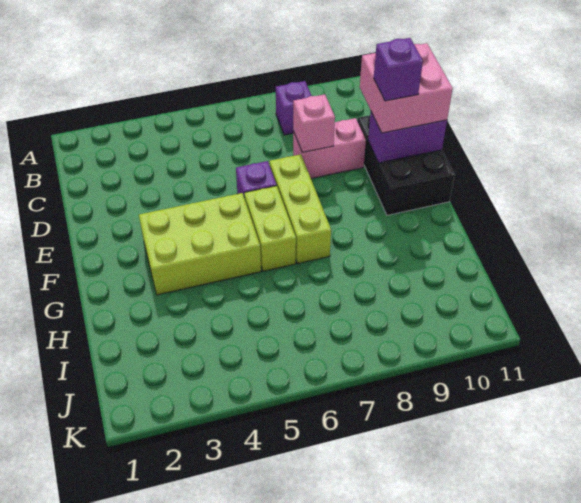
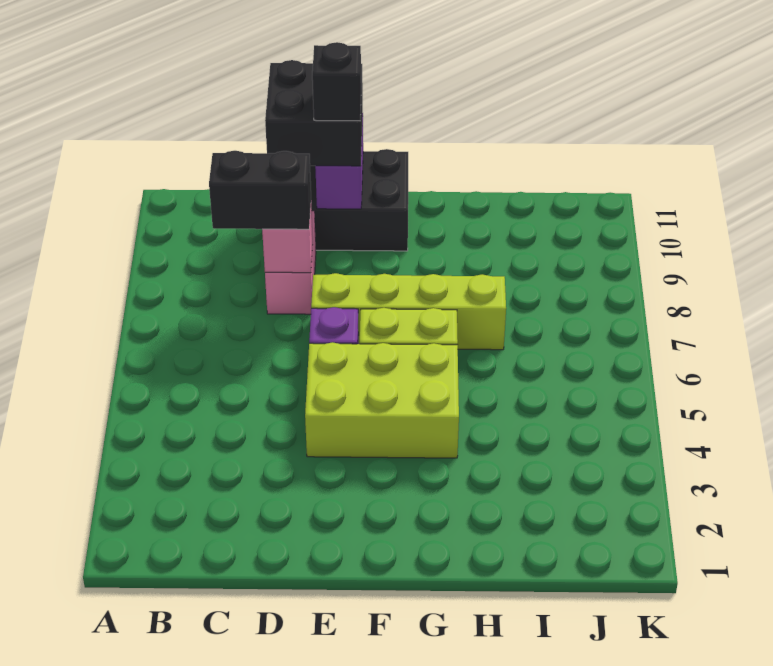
purple brick B8 level 1 -> none
none -> black brick C8:D8 level 3
pink brick D10:E11 level 3 -> black brick D10:E11 level 3
lime brick E7:G7 level 1 -> lime brick E7:H7 level 1
purple brick E10 level 4 -> black brick E10 level 4
lime brick F3:G5 level 1 -> lime brick E4:G5 level 1

